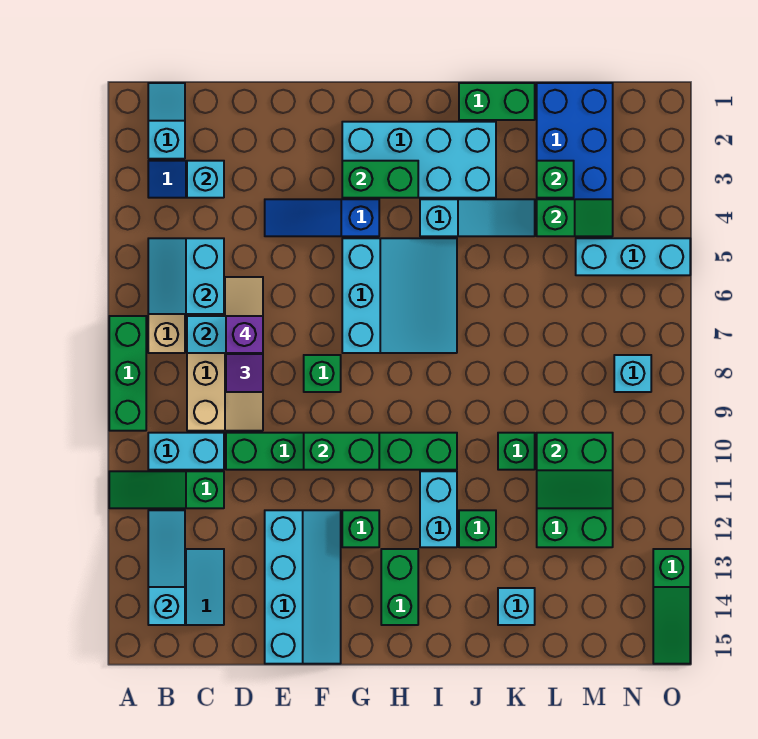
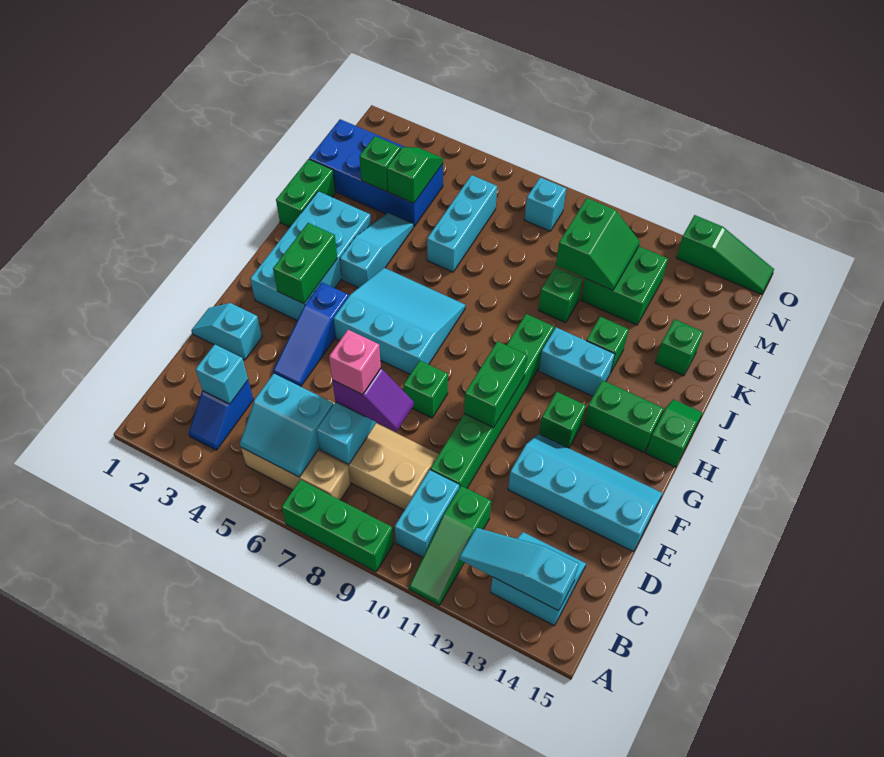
cyan slope B1:B2 level 1 top 2 -> cyan slope E1:E2 level 1 top 2
purple brick D7 level 4 -> pink brick D7 level 4
none -> green slope H15:I15 level 1 top H
cyan brick K14 level 1 -> green brick K14 level 1
cyan brick M5:O5 level 1 -> cyan brick K6:M6 level 1

